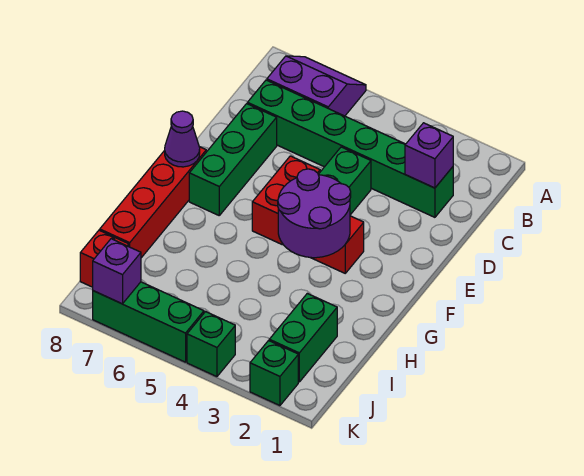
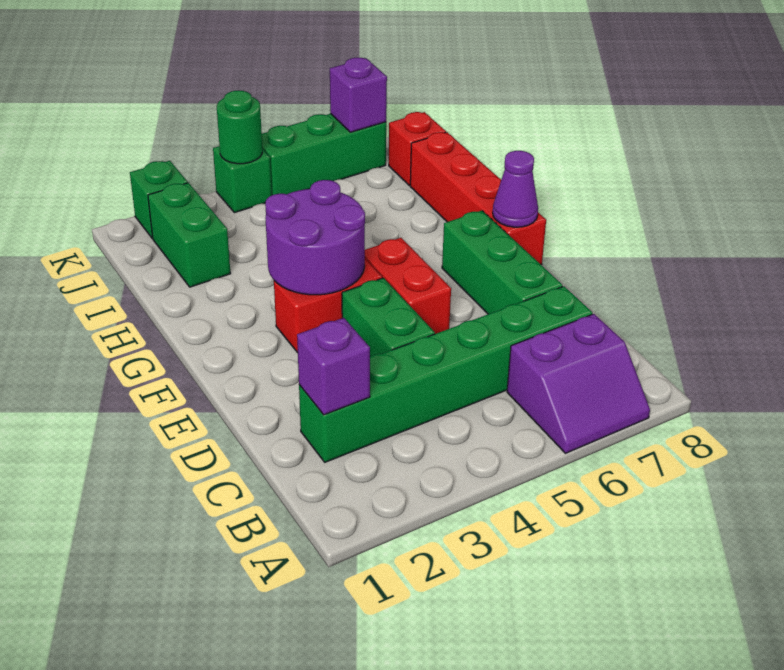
none -> green round brick K4 level 2

